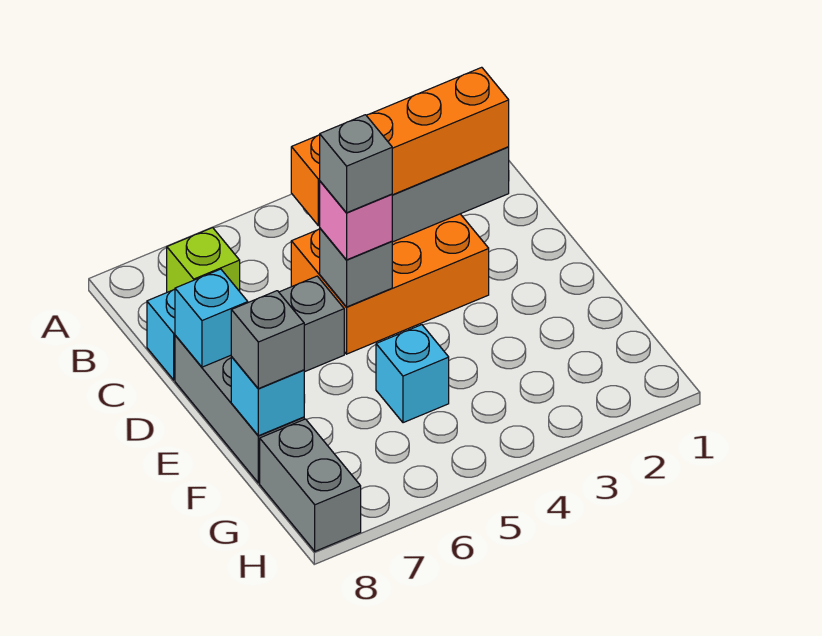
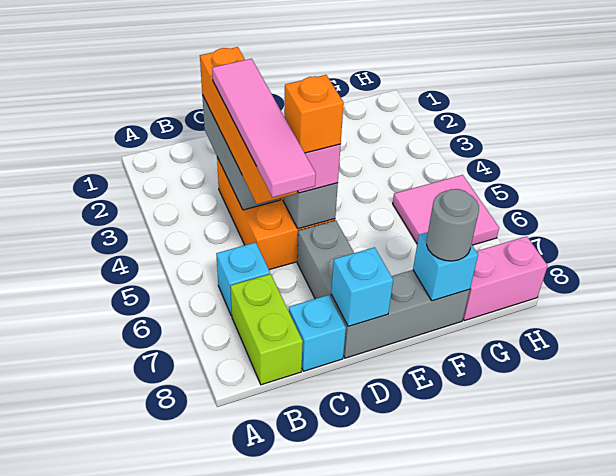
lime brick B7 level 1 -> lime brick B7:B8 level 1
none -> pink tile C3:C6 level 4
grey brick D5 level 4 -> orange brick D5 level 4
cyan brick F5 level 1 -> cyan brick B6 level 1
grey brick F8 level 3 -> grey round brick F8 level 3
none -> pink tile G5:H6 level 1
grey brick G8:H8 level 1 -> pink brick G8:H8 level 1

